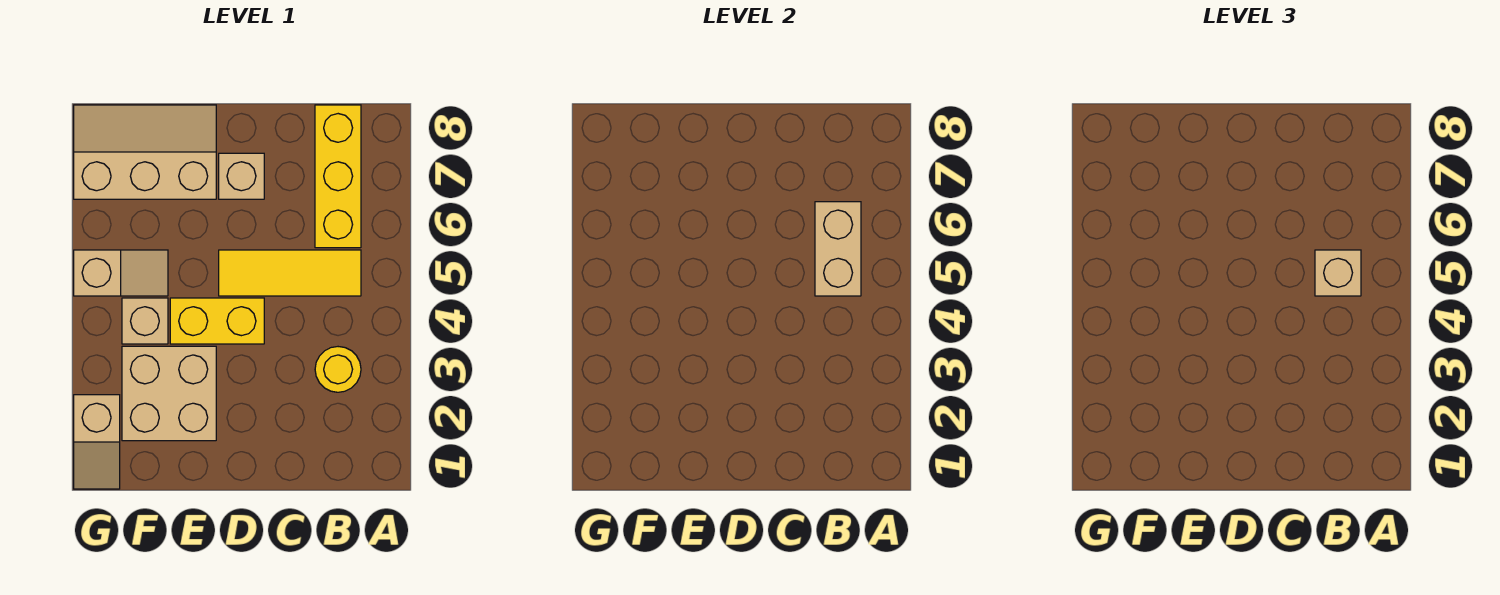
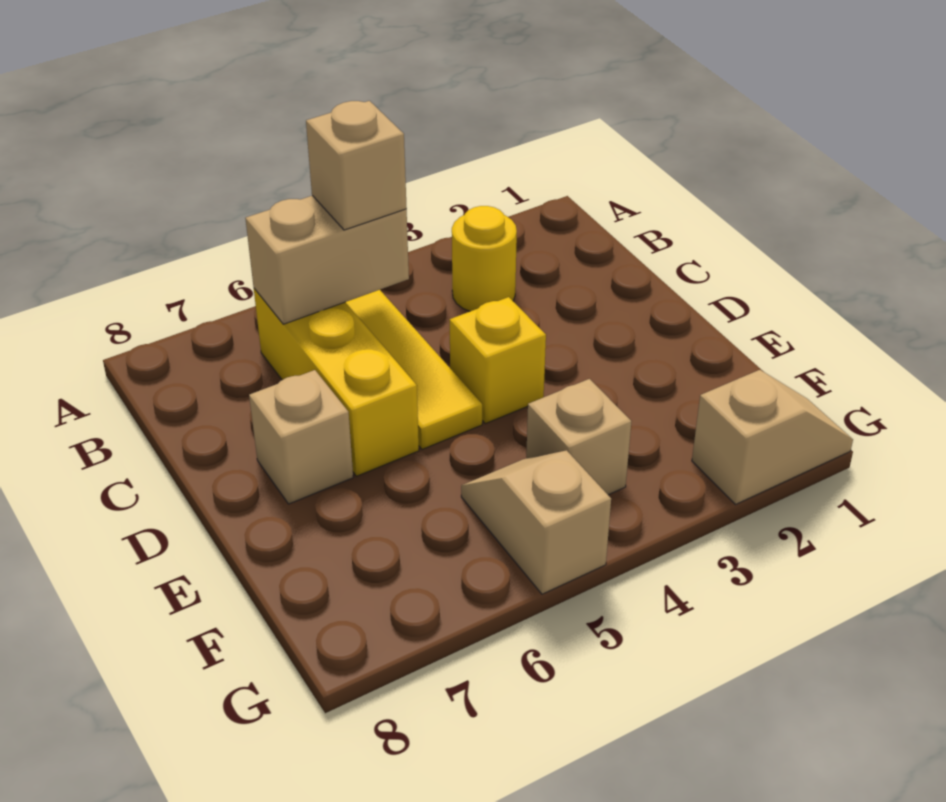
yellow brick B6:B8 level 1 -> yellow brick B6:D6 level 1
yellow brick D4:E4 level 1 -> yellow brick D4 level 1
tan brick E2:F3 level 1 -> none
tan slope E7:G8 level 1 top 7 -> none

